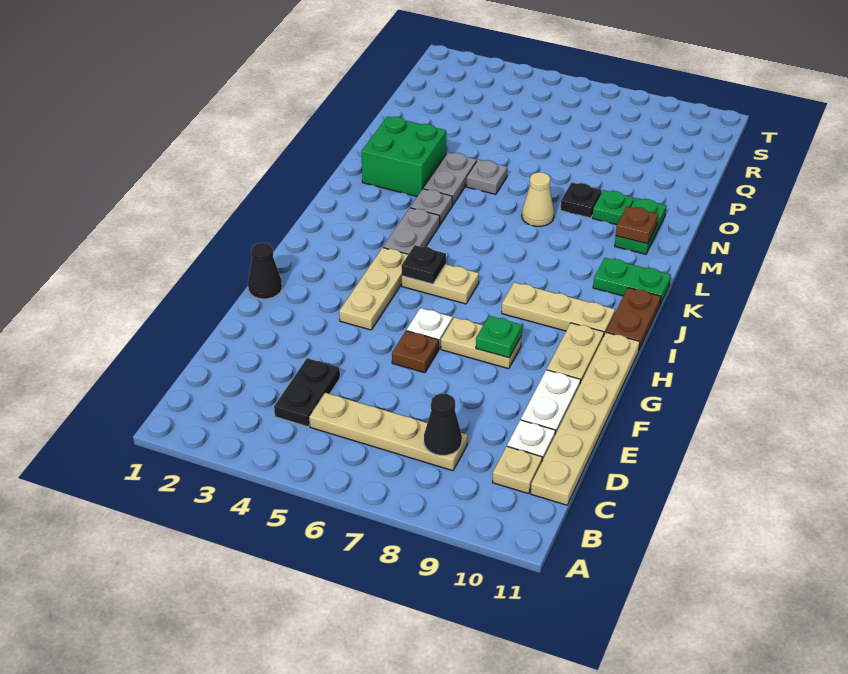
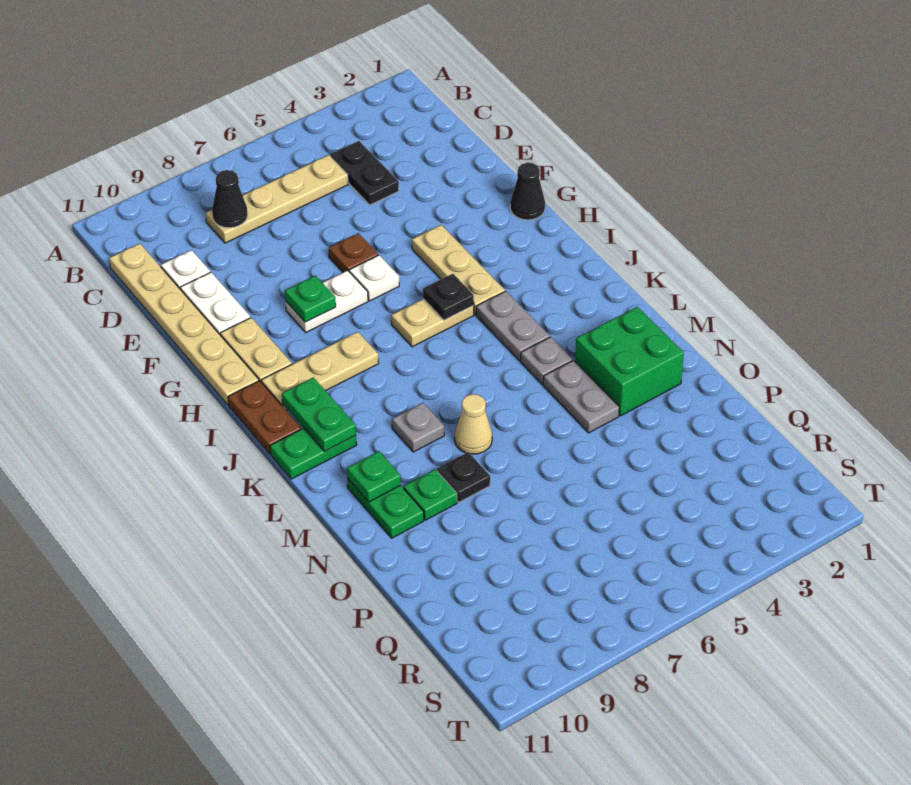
tan plate C10 level 1 -> none
tan plate G7:G8 level 1 -> white plate G7:G8 level 1
none -> green plate J10:K10 level 2
brown plate M10 level 2 -> green plate M10 level 2
grey plate N5 level 1 -> grey plate L8 level 1

